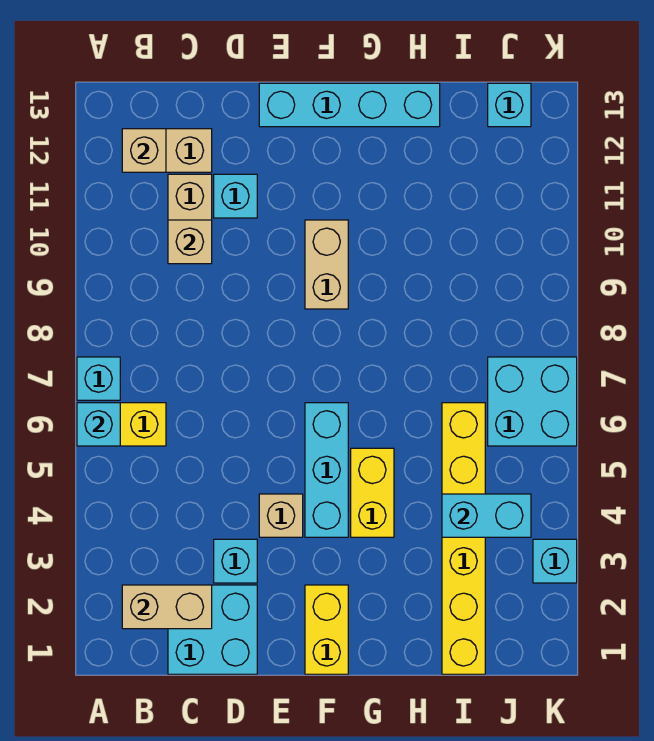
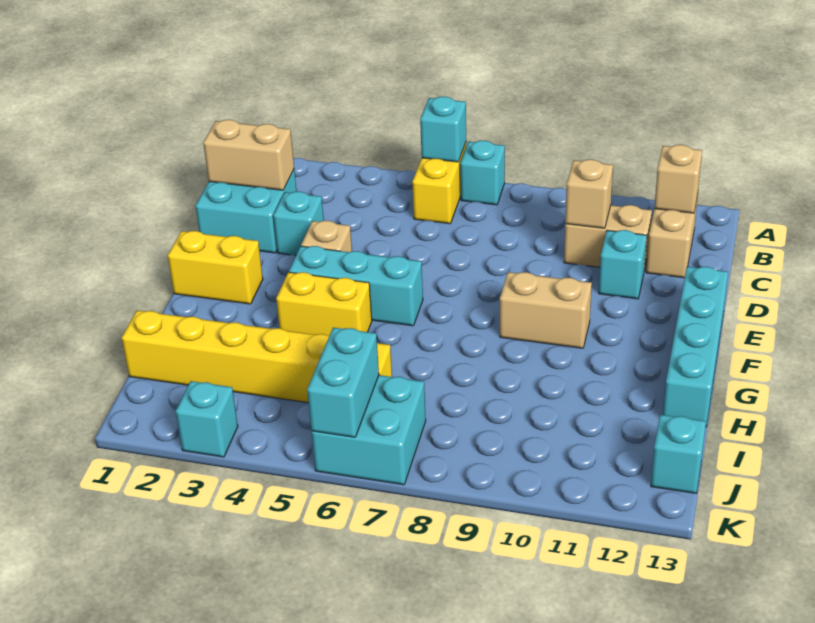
tan brick B2:C2 level 2 -> tan brick C1:C2 level 2
cyan brick I4:J4 level 2 -> cyan brick J6:K6 level 2

